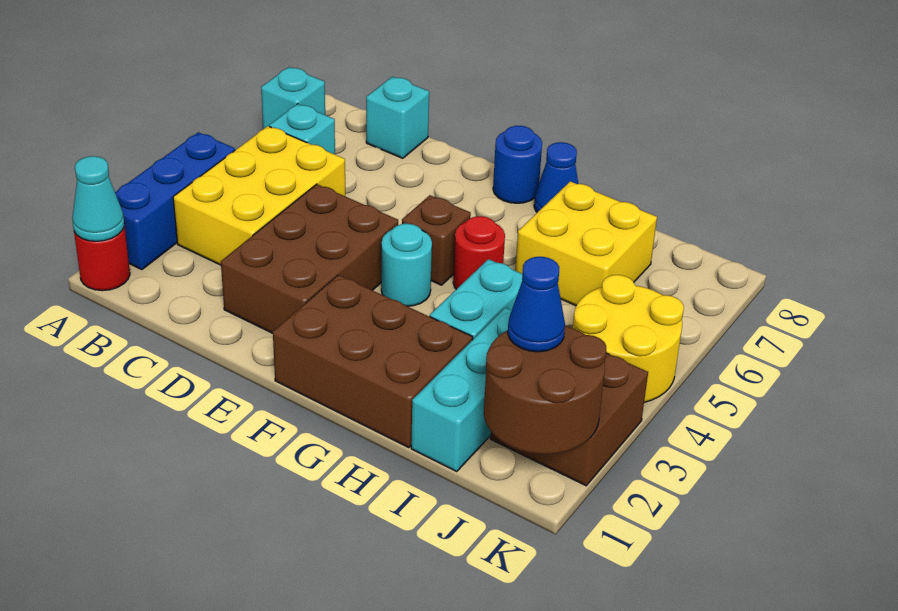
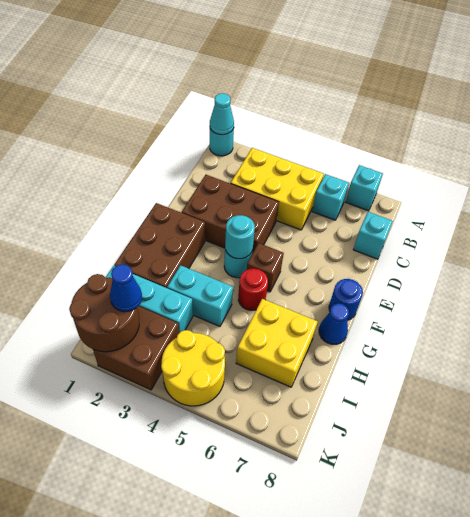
red round brick A1 level 1 -> cyan round brick A1 level 1
blue brick A2:A4 level 1 -> none
none -> cyan round brick F4 level 2

